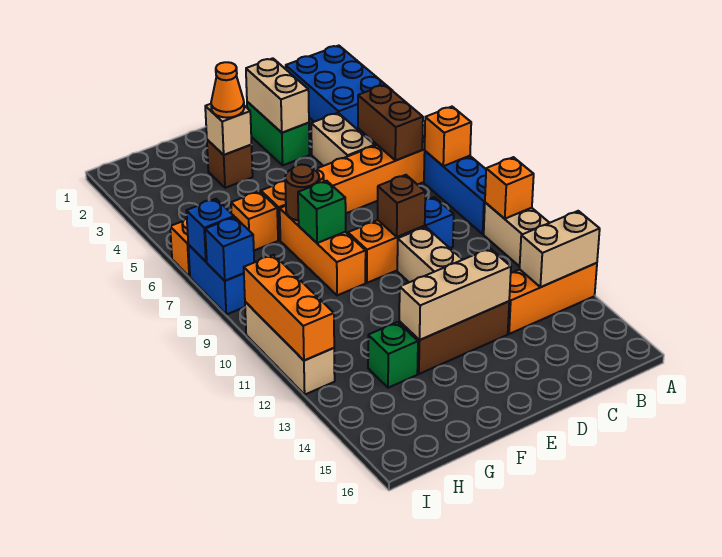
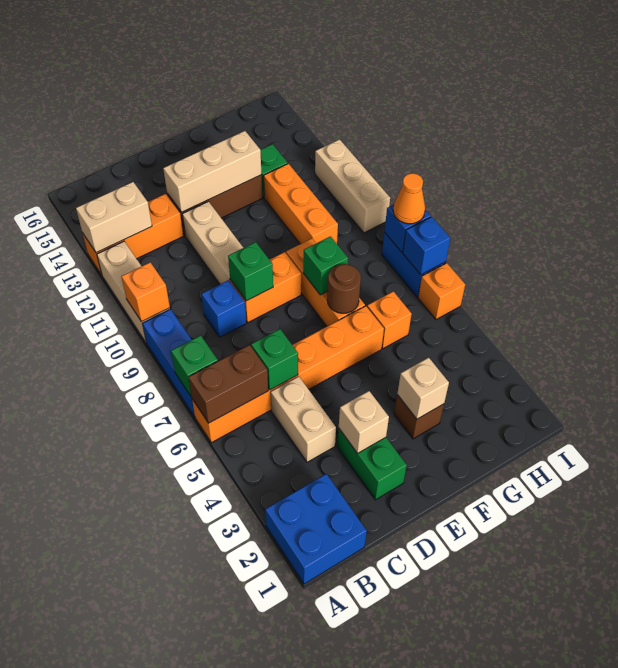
blue brick A1:B3 level 1 -> blue brick A1:B2 level 1
orange brick A7 level 2 -> green brick A7 level 2
brown brick B5:B6 level 2 -> brown brick A6:B6 level 2
none -> green brick C6 level 2
tan brick D2:D3 level 2 -> tan brick D3 level 2
brown brick D9 level 2 -> green brick D9 level 2
orange cone F3 level 3 -> orange cone I8 level 3
orange brick I10:I12 level 2 -> orange brick G10:G12 level 1

